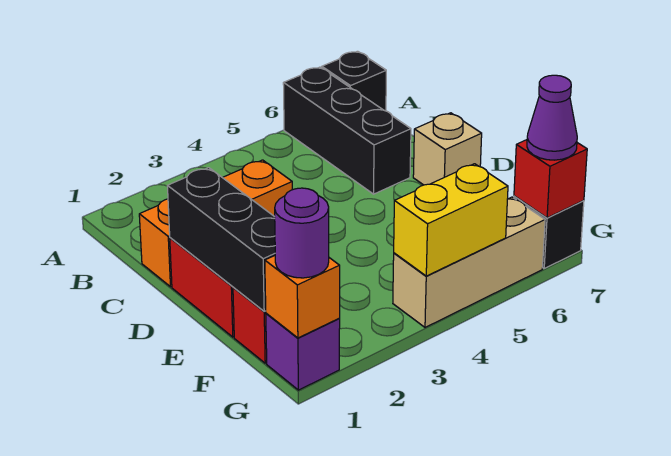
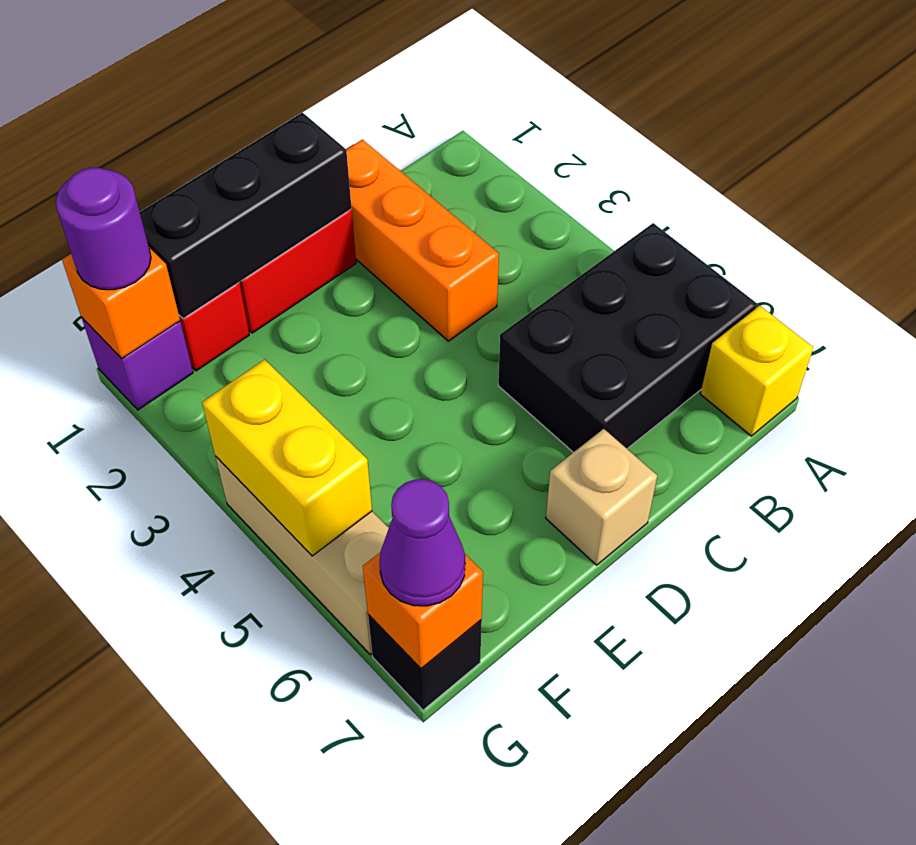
black brick A6:C6 level 1 -> black brick A5:C6 level 1
black brick A7 level 1 -> yellow brick A7 level 1
red brick G7 level 2 -> orange brick G7 level 2

